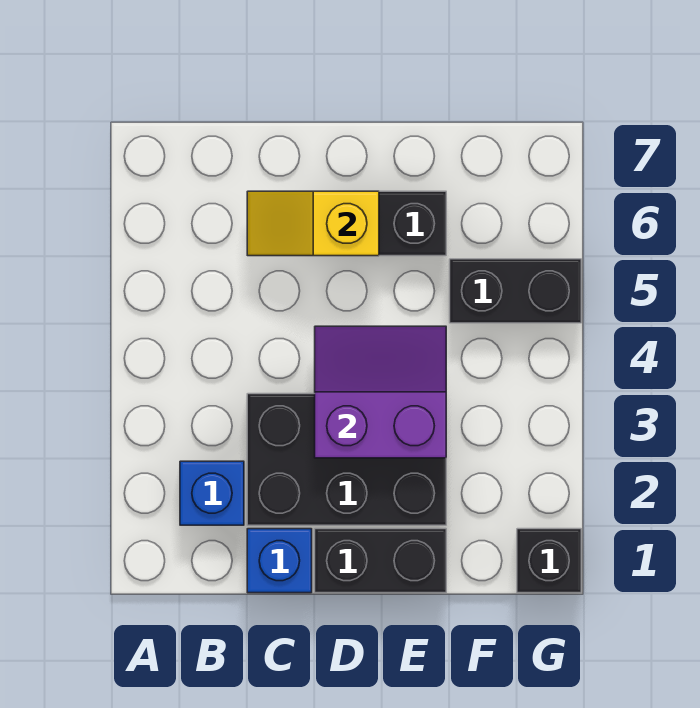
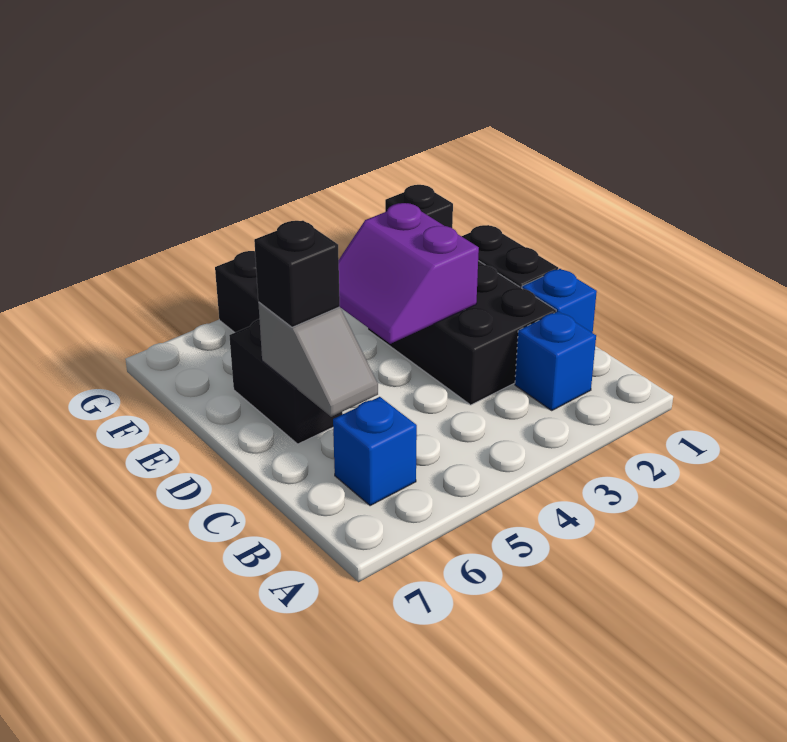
none -> blue brick B6 level 1
yellow slope C6:D6 level 2 top D -> grey slope C6:D6 level 2 top D
none -> black brick D6 level 3

